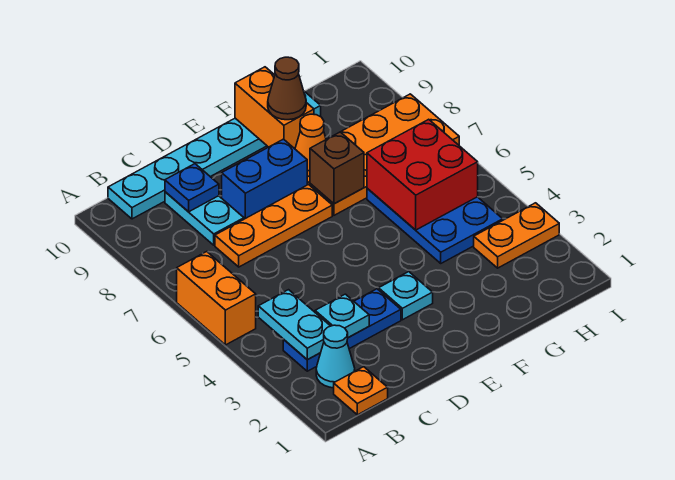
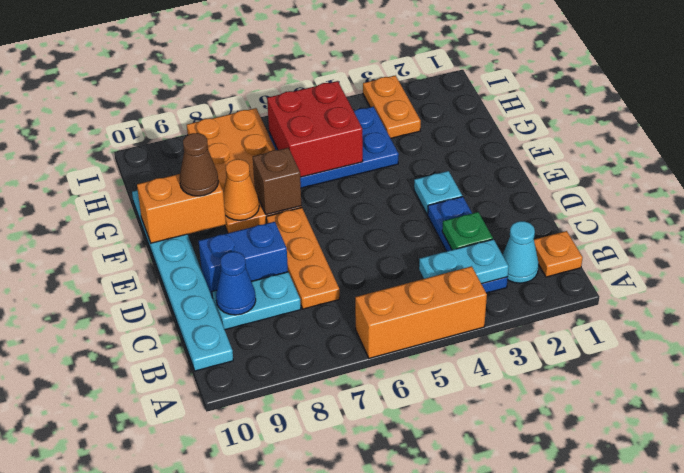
orange brick A5:A6 level 1 -> orange brick A4:A6 level 1
cyan plate C3 level 2 -> green plate C3 level 2
blue plate C9 level 2 -> blue cone C9 level 2
blue brick D8:E8 level 1 -> blue brick D8:D9 level 1

